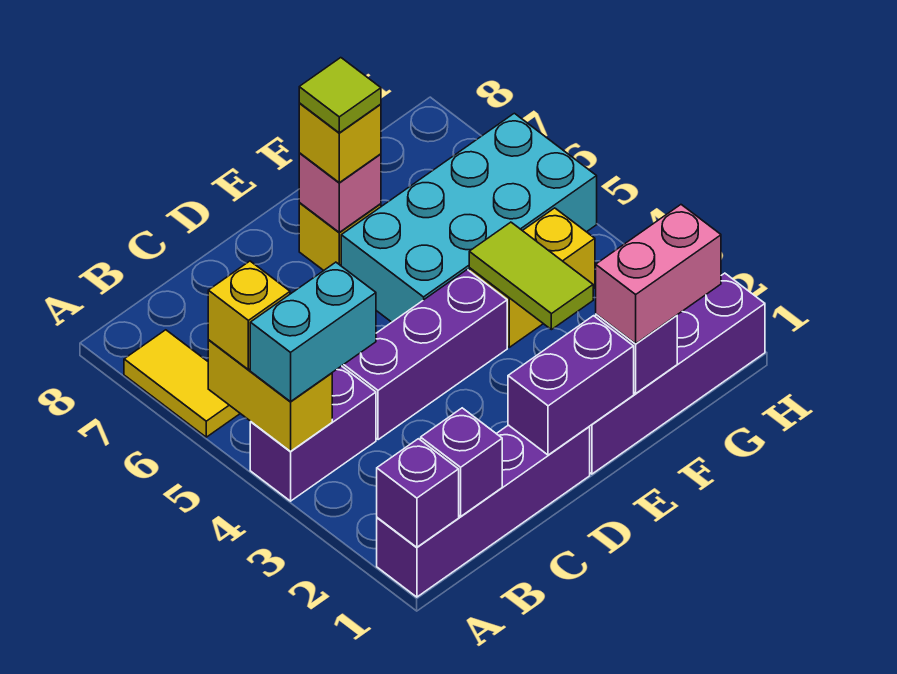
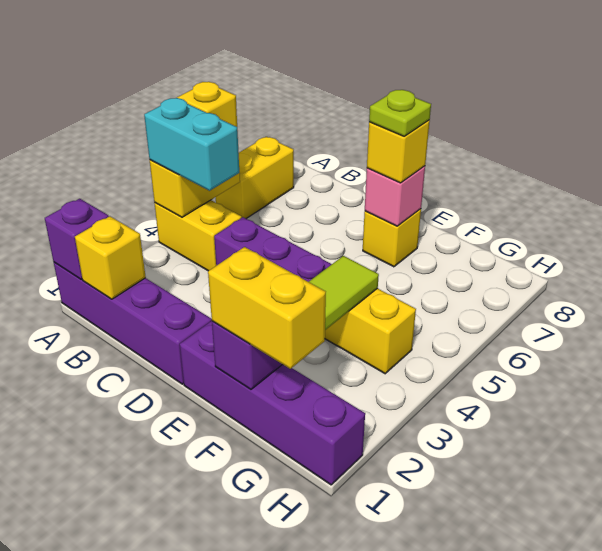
purple brick A4:B4 level 1 -> yellow brick A4:B4 level 1
yellow tile A6:A7 level 1 -> yellow brick A6:A7 level 1
purple brick B1 level 2 -> yellow brick B1 level 2
purple brick D1:E1 level 2 -> none
cyan brick E5:H6 level 1 -> none
lime tile E7 level 4 -> lime plate E7 level 4
pink brick F1:G1 level 3 -> yellow brick F1:G1 level 3

